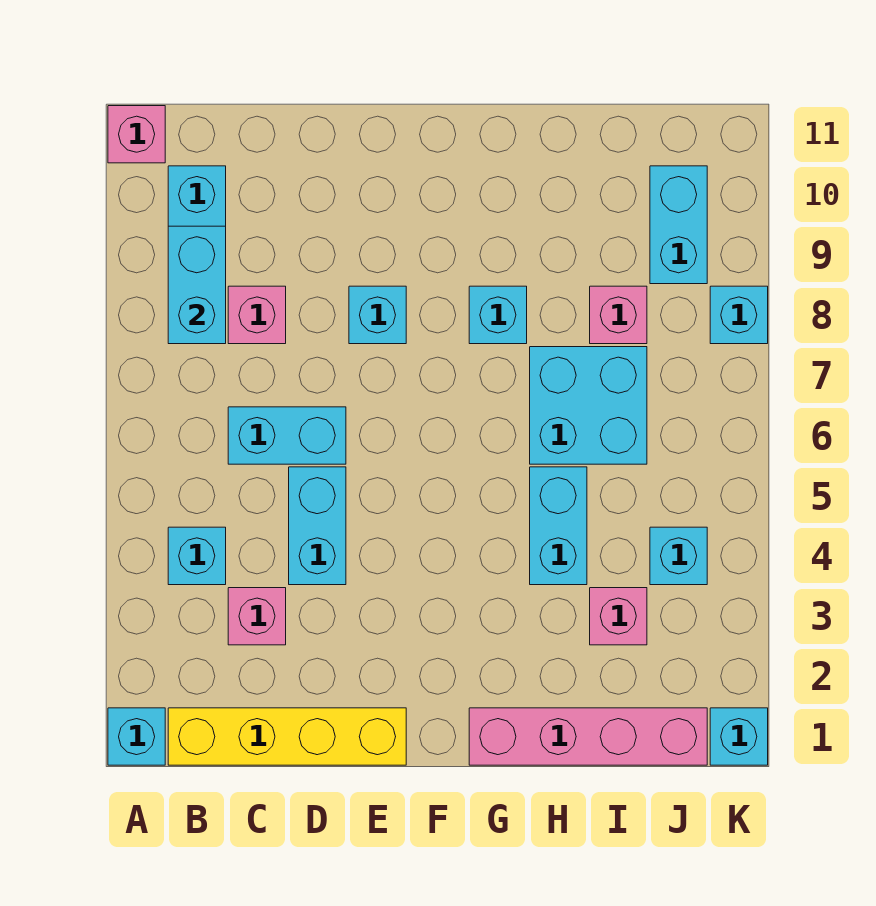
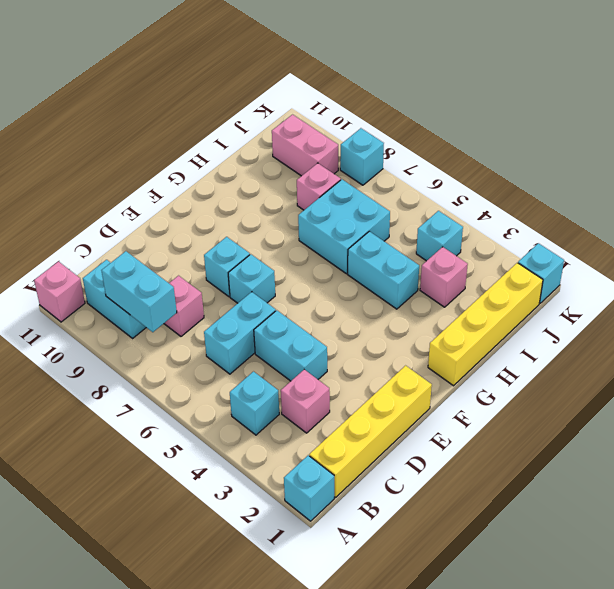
pink brick G1:J1 level 1 -> yellow brick G1:J1 level 1
cyan brick G8 level 1 -> cyan brick E7 level 1
cyan brick J9:J10 level 1 -> pink brick J9:J10 level 1

